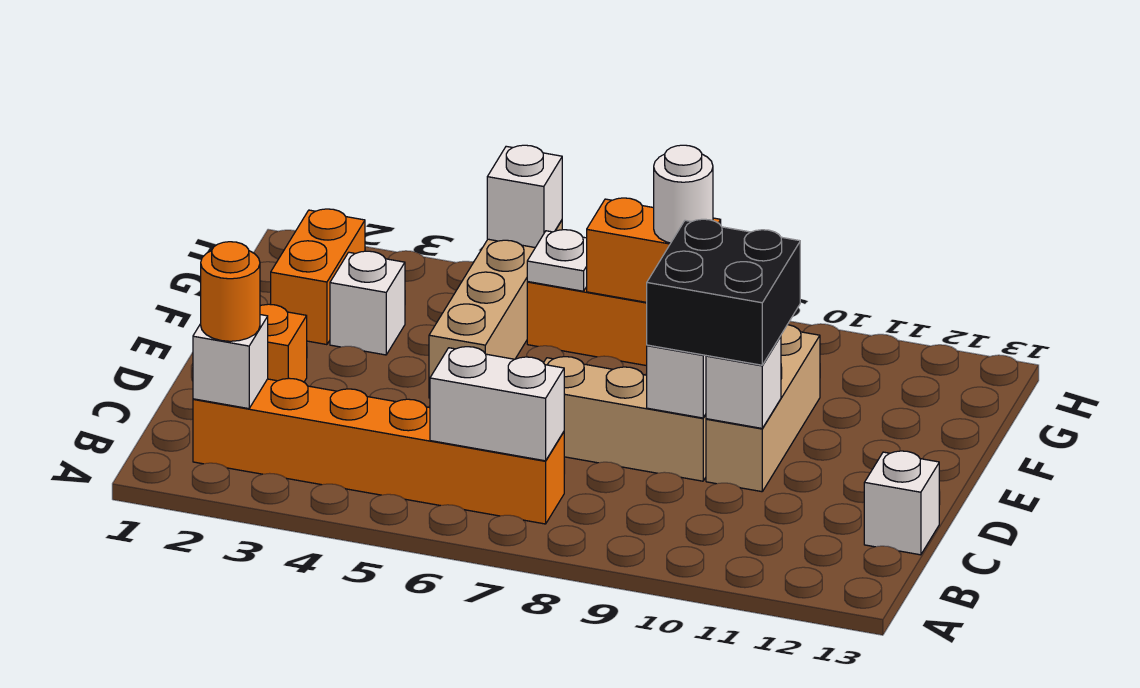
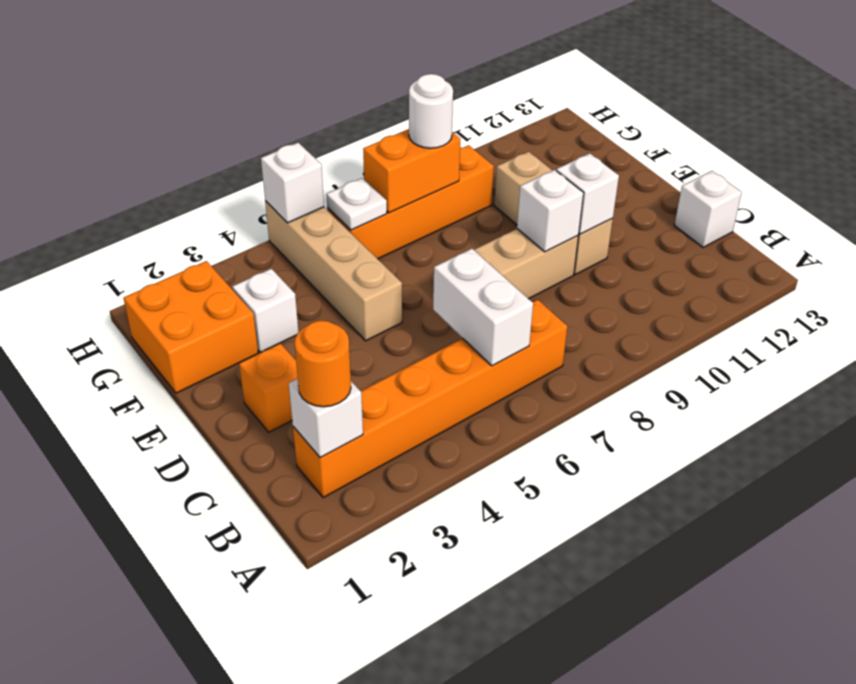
white brick B6:B7 level 2 -> white brick B6:C6 level 2
black brick D9:E10 level 3 -> none
orange brick F2:G2 level 1 -> orange brick F1:G2 level 1

